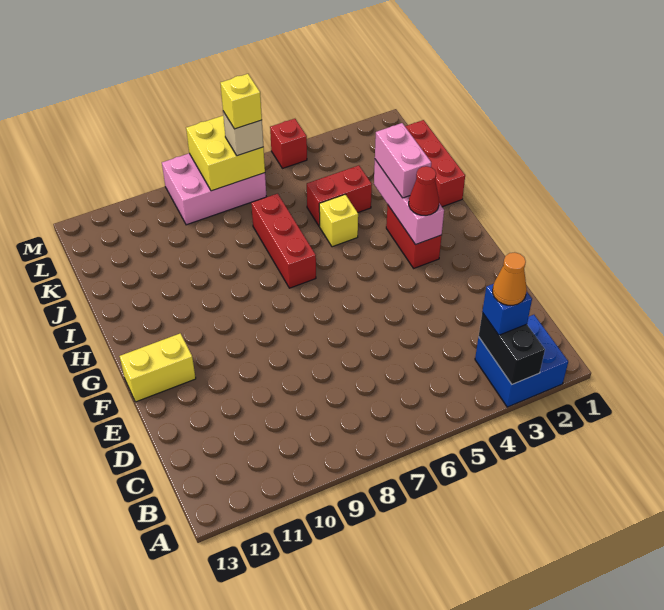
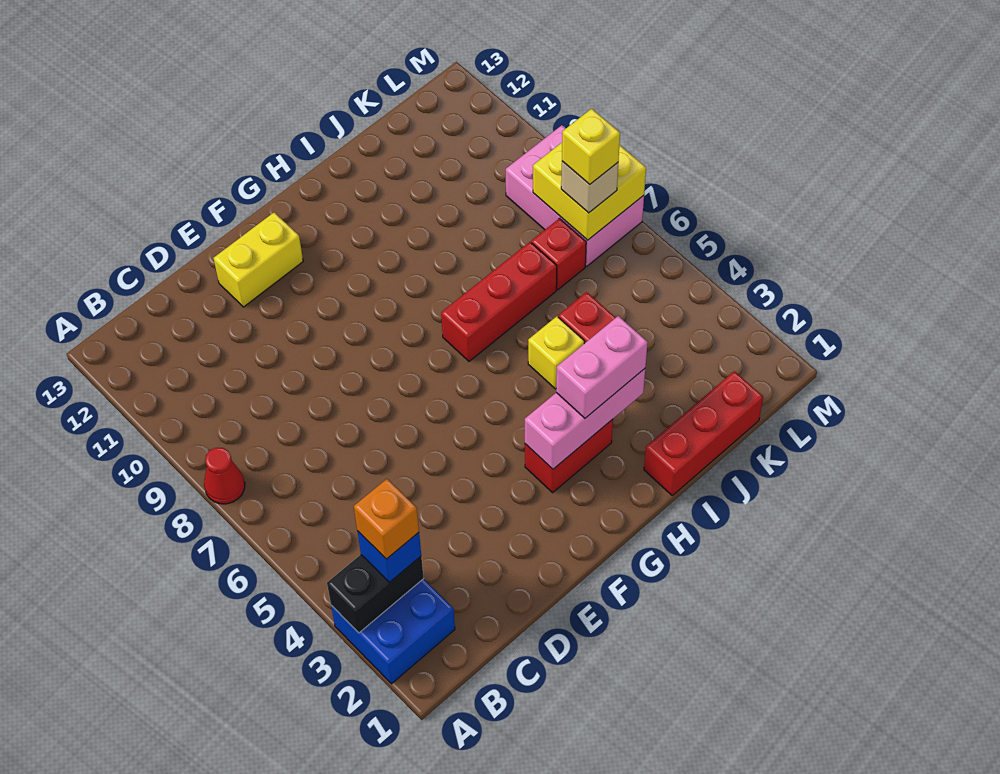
orange cone B3 level 4 -> orange brick B3 level 4
yellow brick F12:F13 level 1 -> yellow brick E12:F12 level 1
red cone G3 level 3 -> red cone A8 level 1
red brick M5 level 1 -> red brick K7 level 1

